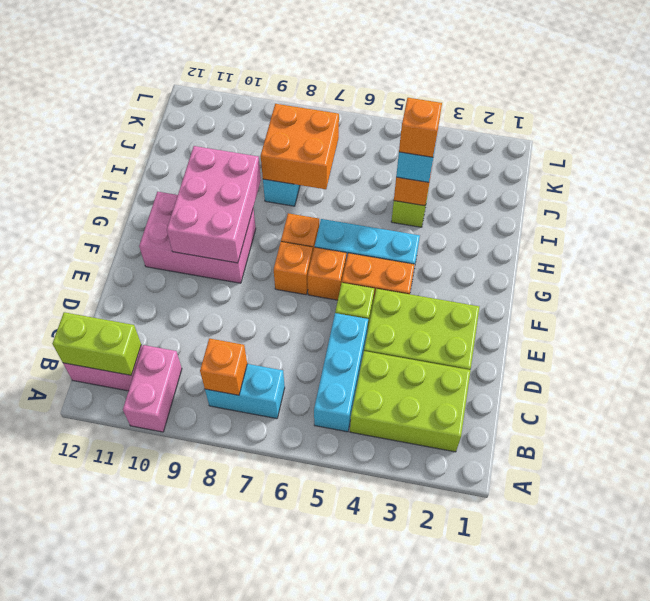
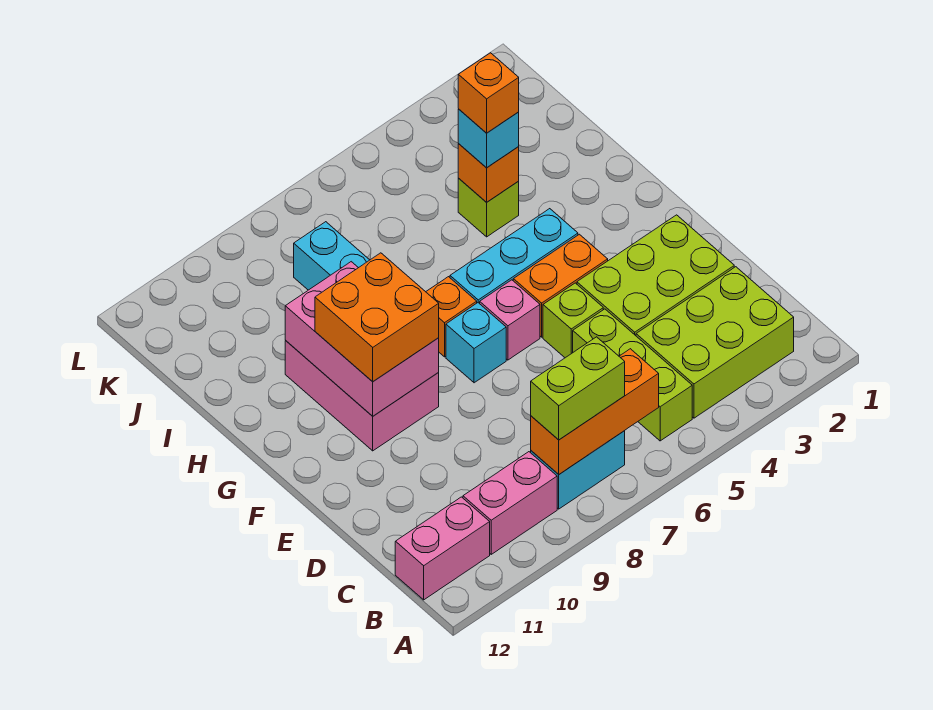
pink brick A10:B10 level 1 -> pink brick B9:B10 level 1
cyan brick B5:D5 level 1 -> lime brick B5:D5 level 1
orange brick B8 level 2 -> orange brick B6:B8 level 2
lime brick B11:B12 level 2 -> lime brick B7:B8 level 3
orange brick F6 level 1 -> pink brick F6 level 1
orange brick F7 level 1 -> cyan brick F7 level 1
pink brick F9:G11 level 1 -> pink brick F9:H10 level 1
orange brick I7:J8 level 2 -> orange brick F9:G10 level 3

